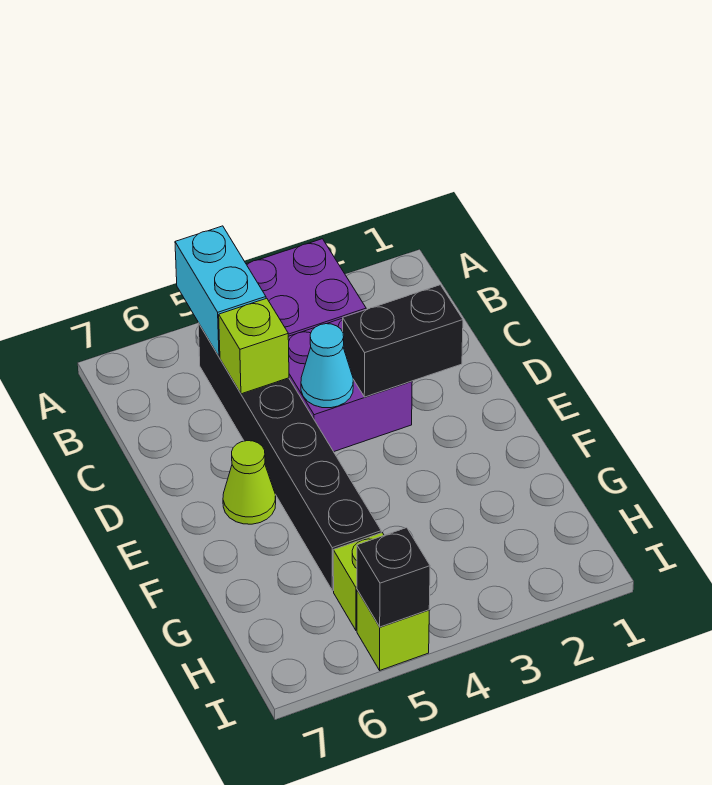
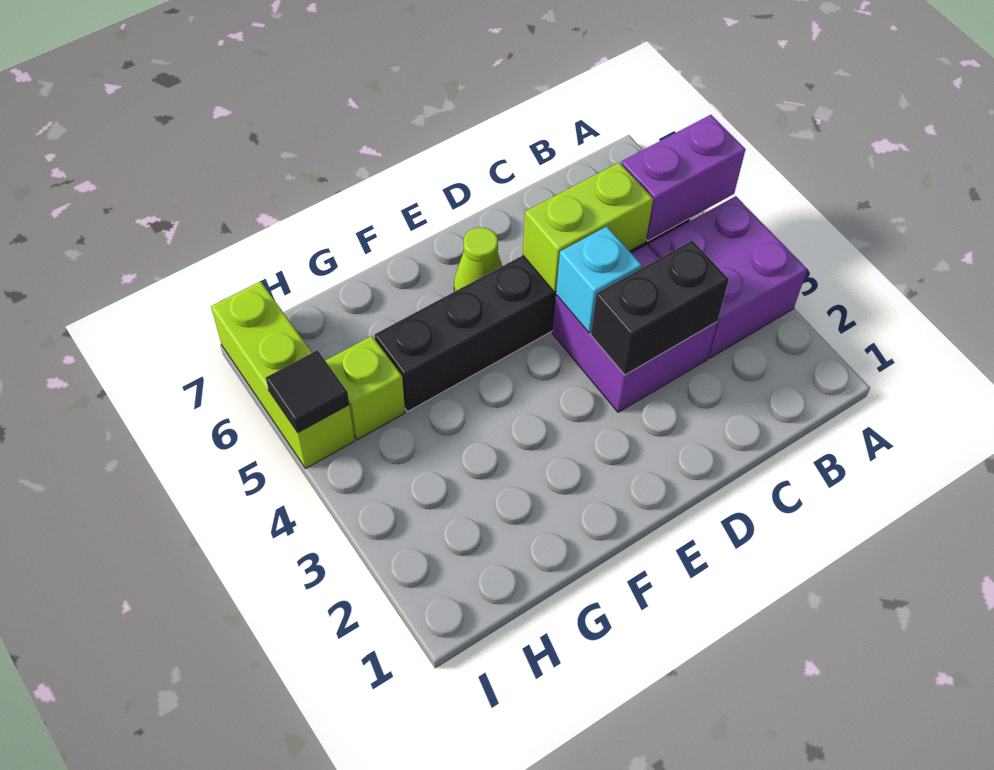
cyan brick A5:B5 level 2 -> purple brick A5:B5 level 2
lime brick C5 level 2 -> lime brick C5:D5 level 2
black brick D2:D3 level 2 -> black brick C3:D3 level 2
cyan cone D4 level 2 -> cyan brick D4 level 2
lime brick I5 level 1 -> lime brick I5:I7 level 1
black brick I5 level 2 -> black tile I5 level 2

